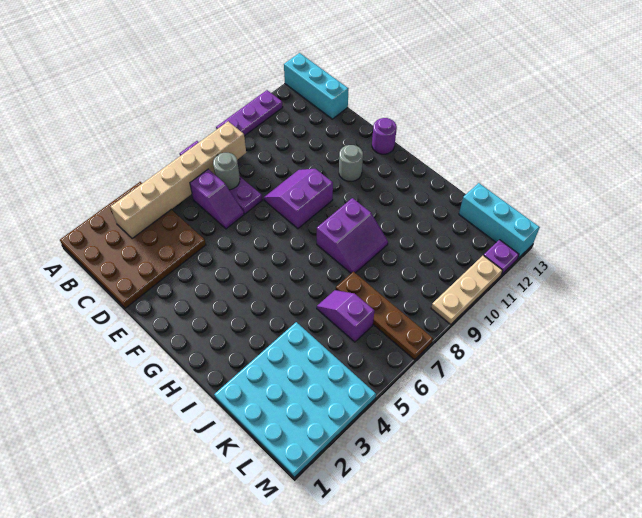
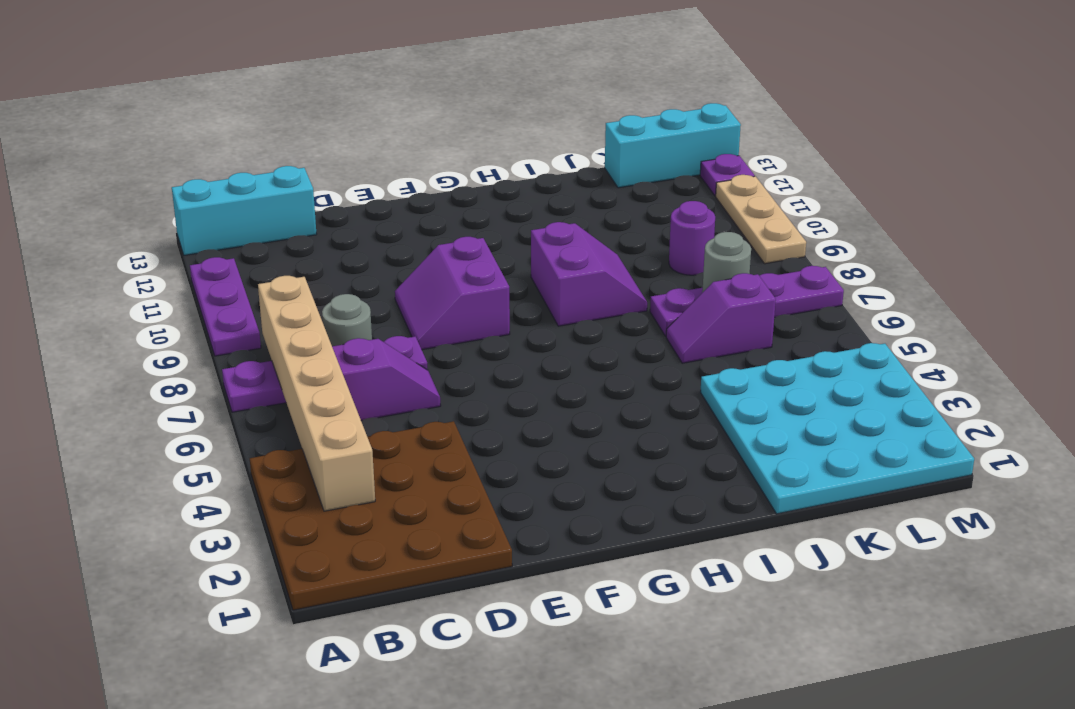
grey round brick F11 level 1 -> grey round brick K7 level 2
purple round brick F13 level 1 -> purple round brick K9 level 1
brown plate J7:M7 level 1 -> purple plate J7:M7 level 1

